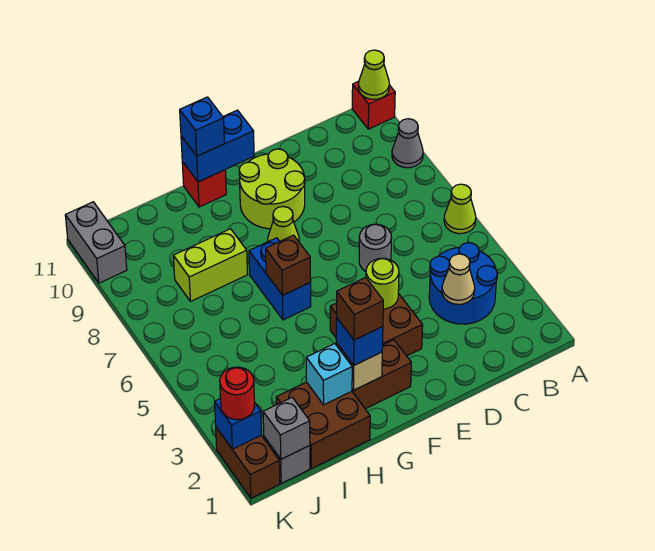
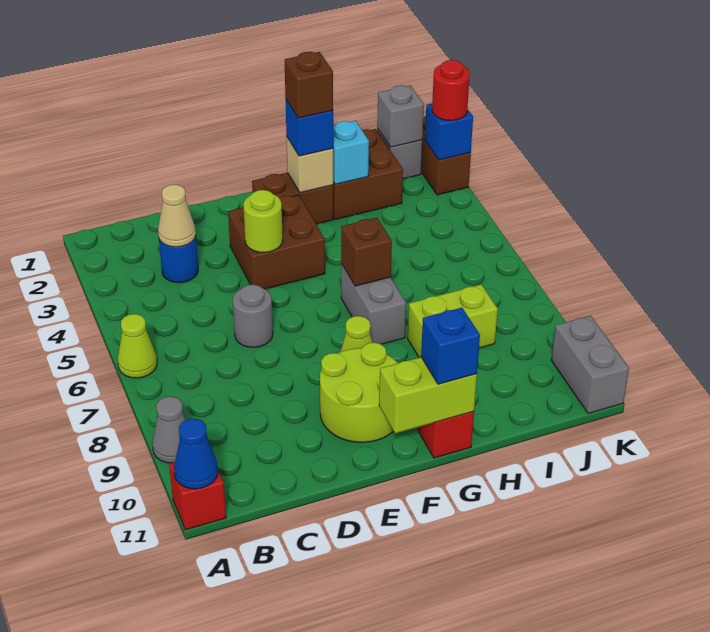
lime cone A11 level 2 -> blue cone A11 level 2
blue round brick B3:C4 level 1 -> blue round brick C3 level 1
blue brick F11:G11 level 2 -> lime brick F11:G11 level 2
blue brick G6:G7 level 1 -> grey brick G6:G7 level 1

